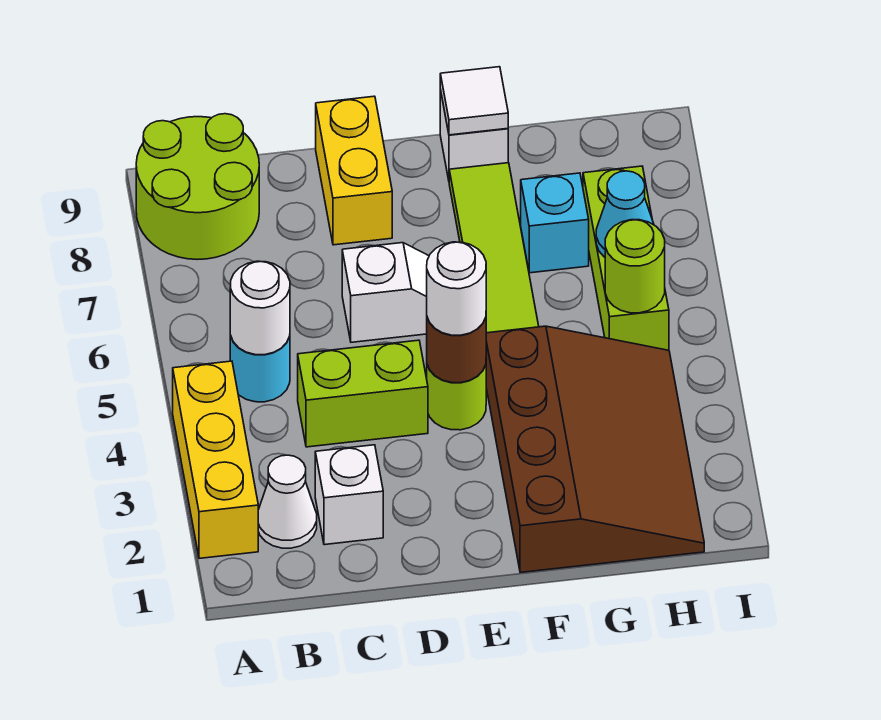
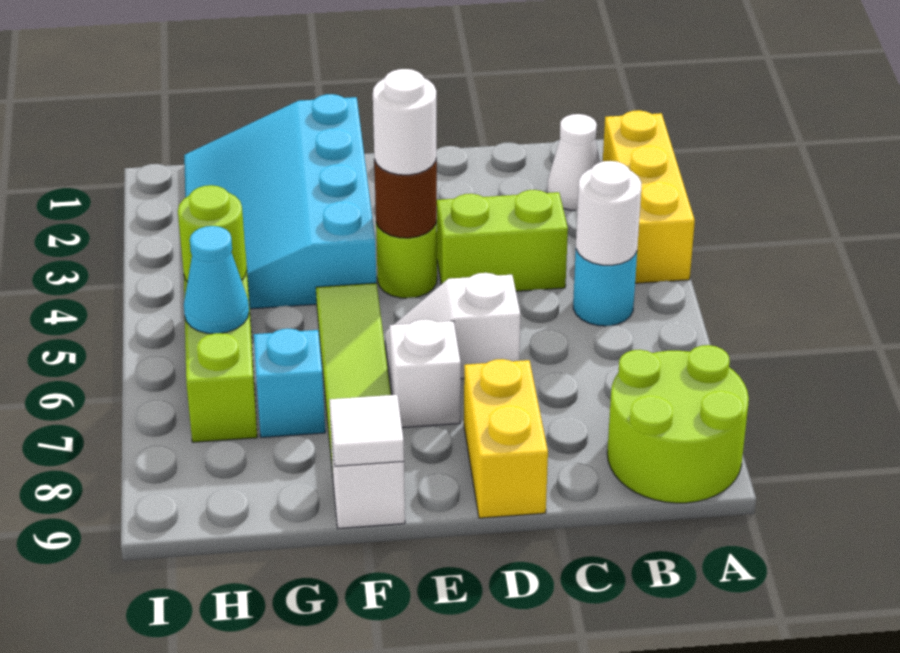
white brick C2 level 1 -> white brick E7 level 1
brown slope F1:H4 level 1 top F -> cyan slope F1:H4 level 1 top F

